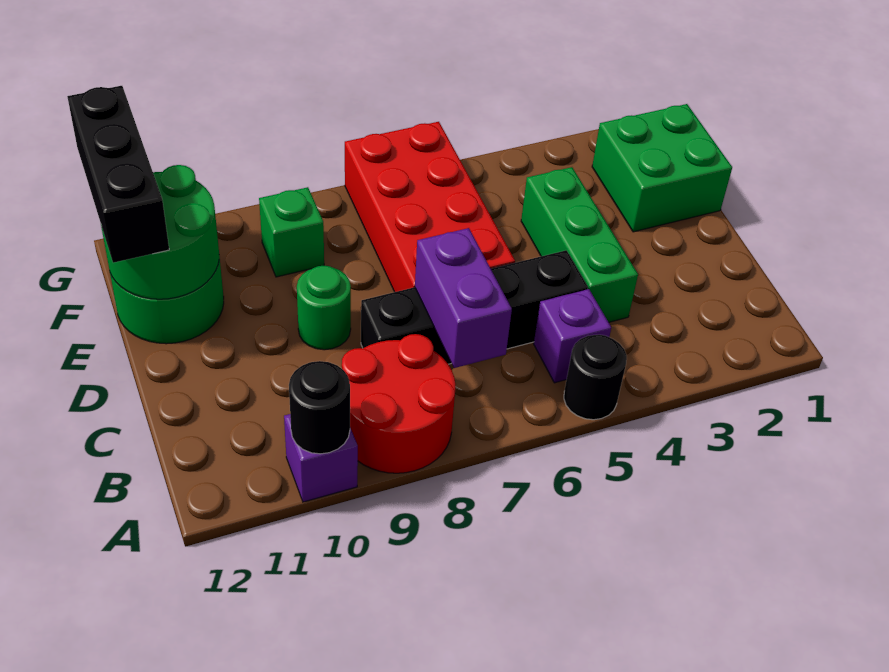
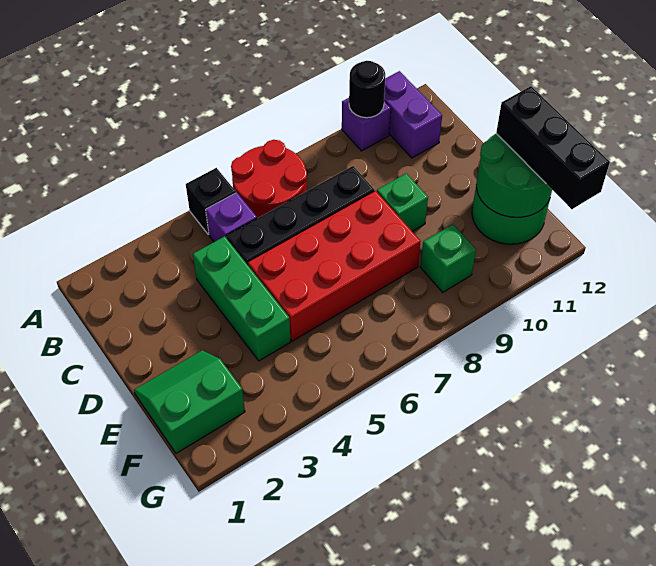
black round brick A5 level 1 -> black brick A5 level 1
red round brick A8:B9 level 1 -> red round brick A6:B7 level 1
purple brick B7:C7 level 2 -> purple brick A11:B11 level 1
red brick D6:G7 level 1 -> red brick D5:E8 level 1
green round brick D9 level 1 -> green brick D9 level 1
green brick E1:F2 level 1 -> green slope E1:F2 level 1 top F

